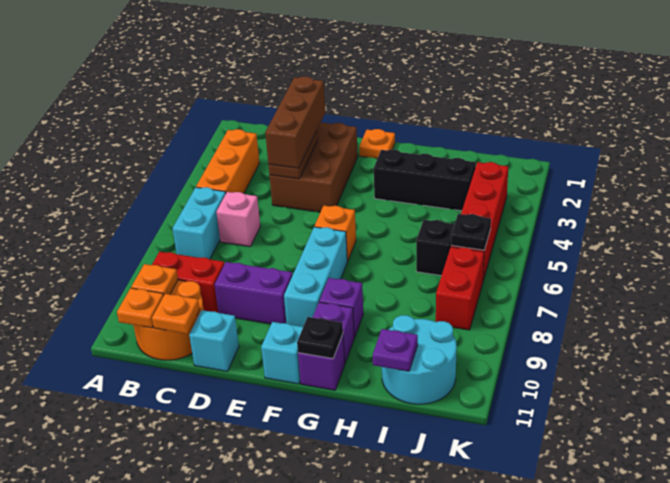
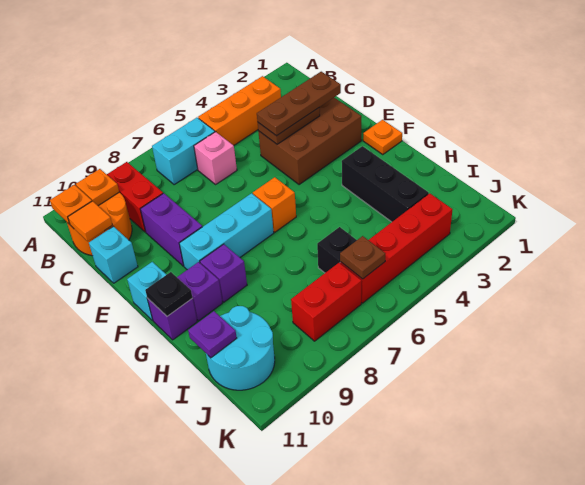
orange plate C11 level 2 -> orange tile C11 level 2
brown brick D2:D4 level 3 -> brown plate D2:D4 level 3
black plate J6 level 2 -> brown plate J6 level 2

